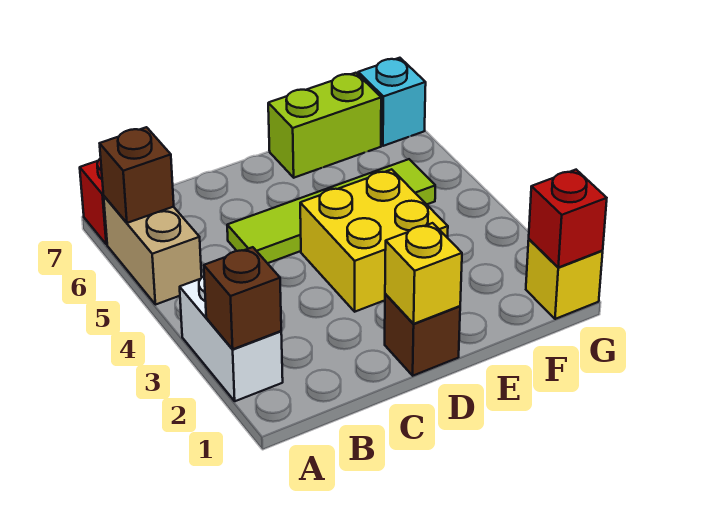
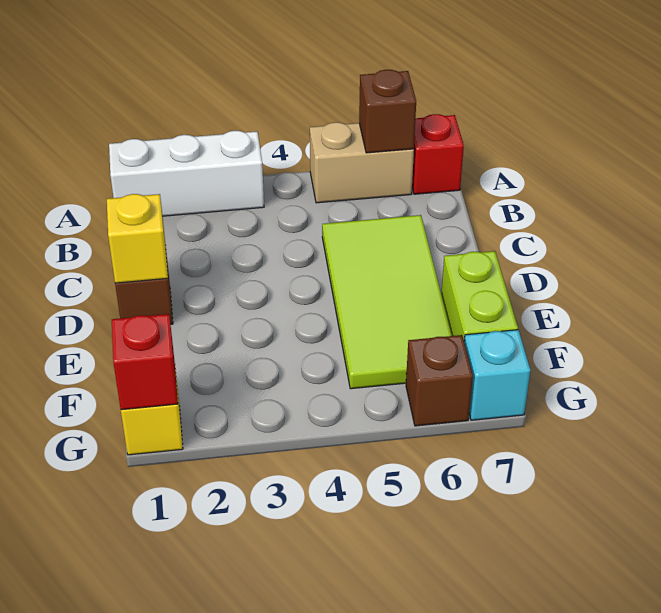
white brick A2:A3 level 1 -> white brick A1:A3 level 1
brown brick A2 level 2 -> brown brick G6 level 1
lime tile C5:F5 level 1 -> lime tile C5:F6 level 1
yellow brick D3:E4 level 1 -> none

